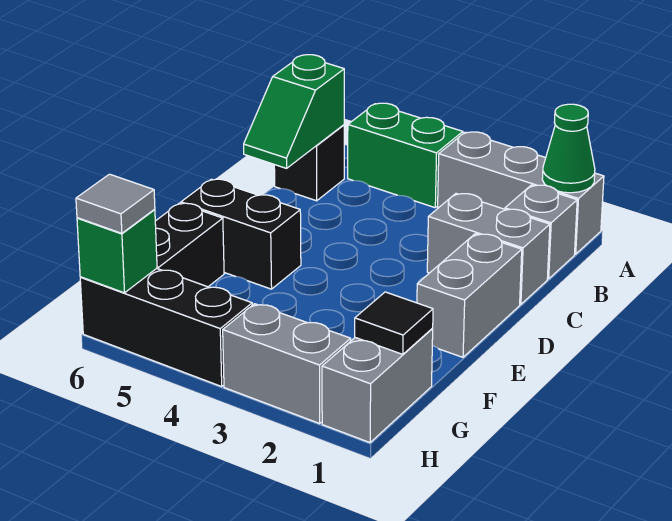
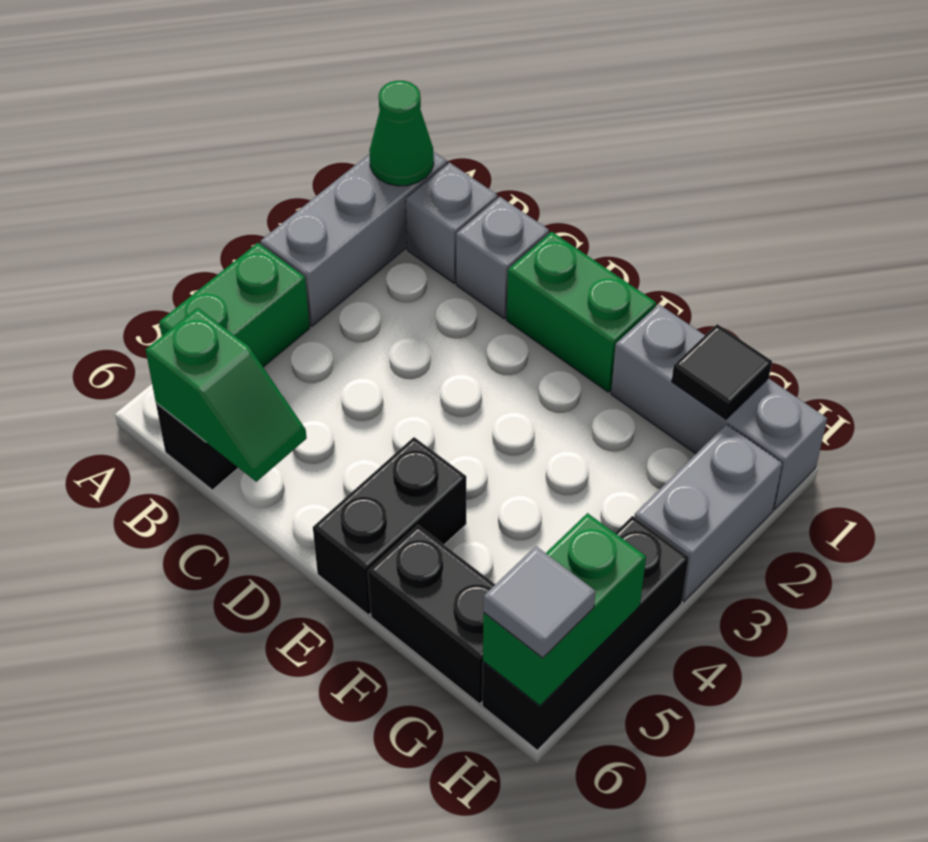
grey brick C1:C2 level 1 -> grey brick C1 level 1
grey brick D1:E1 level 1 -> green brick D1:E1 level 1
grey brick G1:H1 level 1 -> grey brick F1:H1 level 1
green brick H6 level 2 -> green brick H5:H6 level 2

